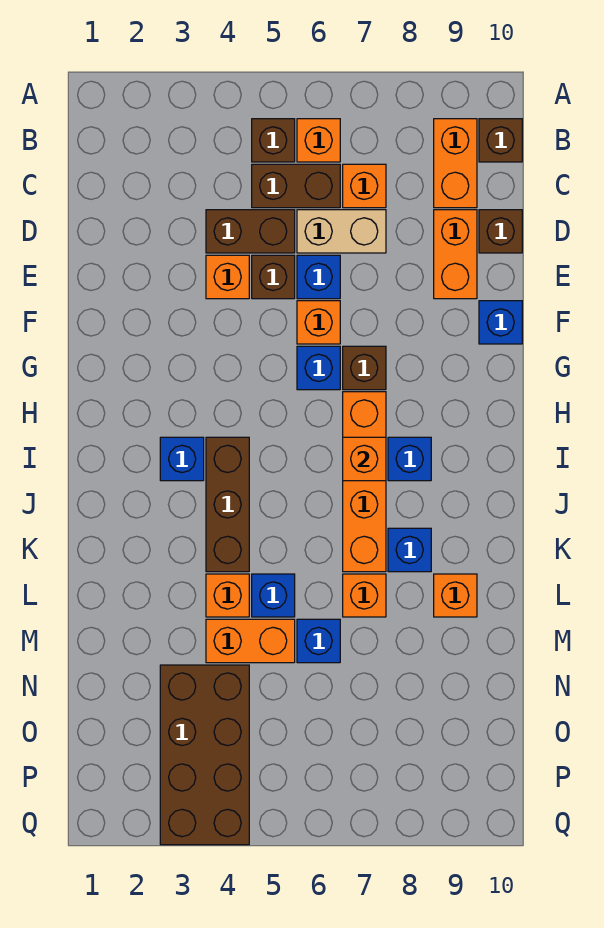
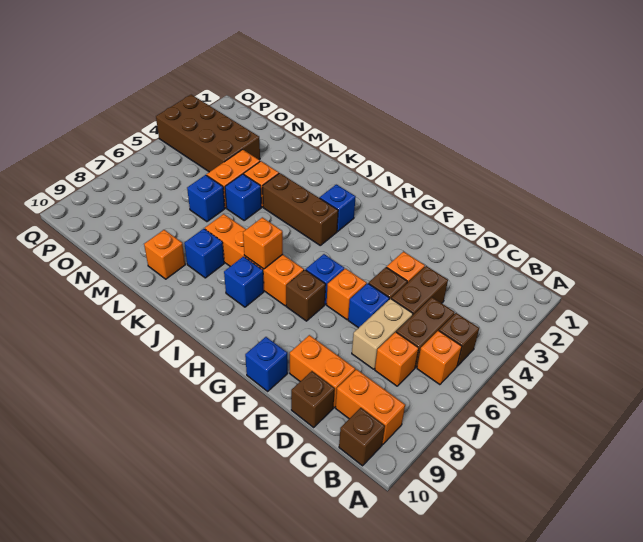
orange brick L7 level 1 -> none

